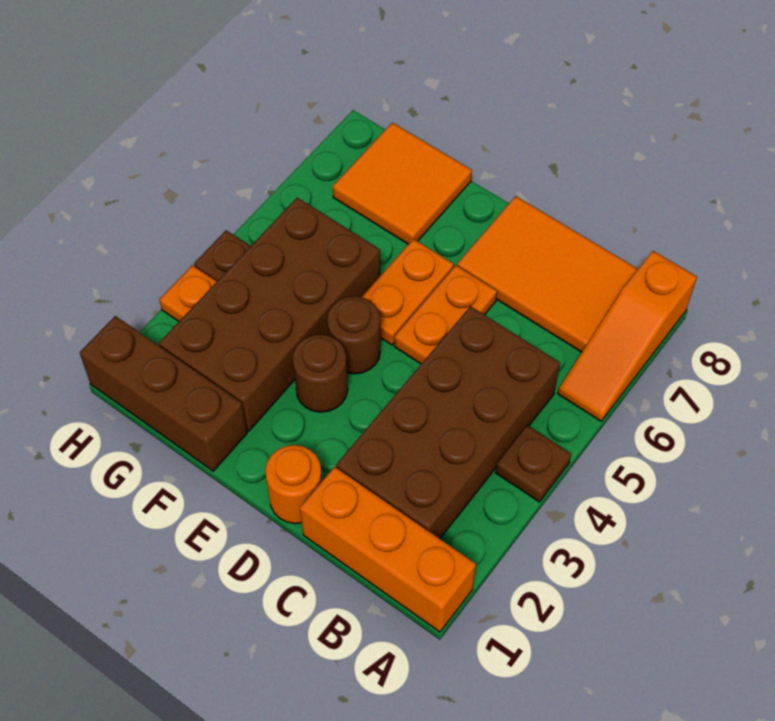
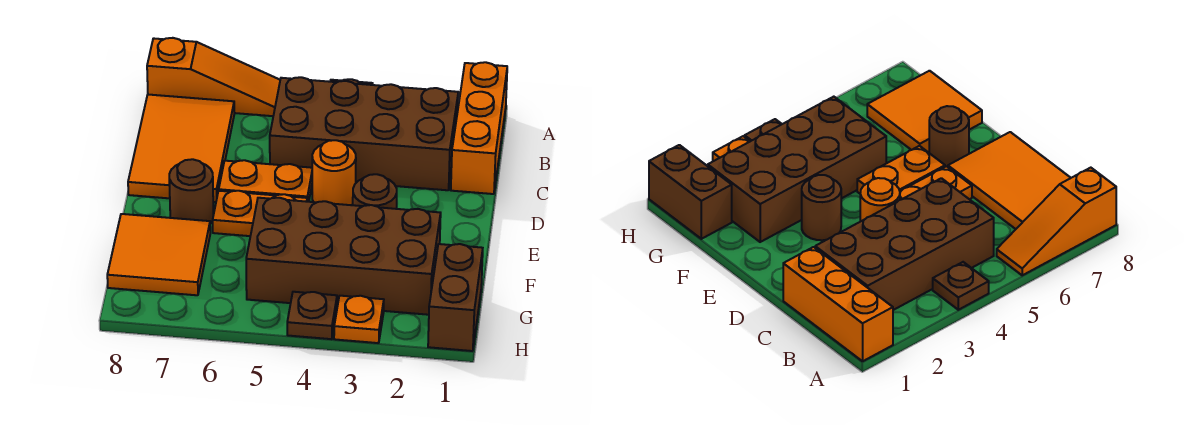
orange round brick D1 level 1 -> orange round brick D4 level 1
brown round brick E4 level 1 -> brown round brick E7 level 1
brown brick F1:H1 level 1 -> brown brick G1:H1 level 1

